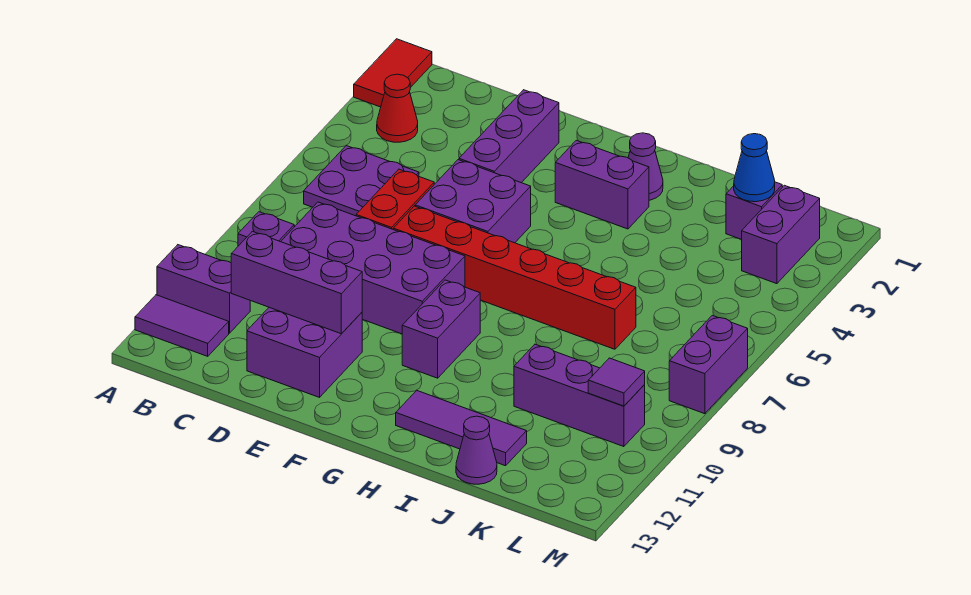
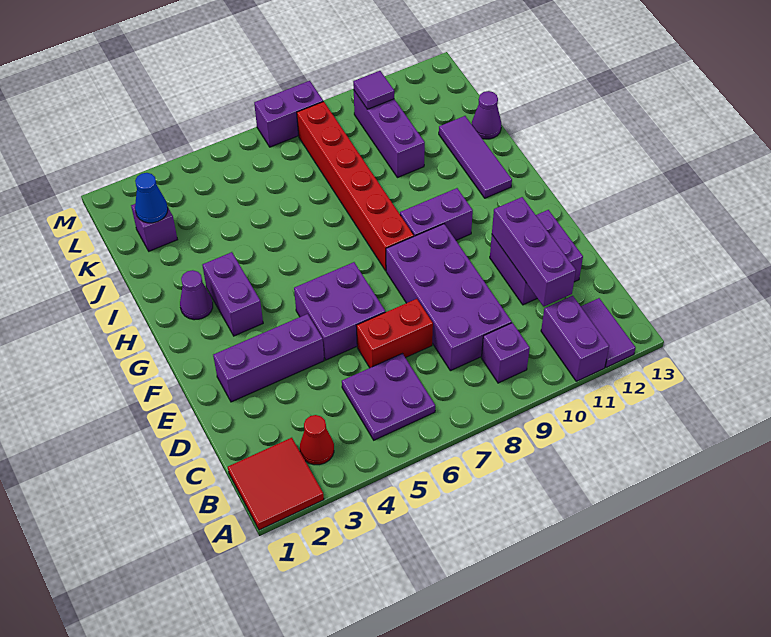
red tile A1:A2 level 1 -> red tile A1:B2 level 1
red brick E7:J7 level 1 -> red brick G8:L8 level 1
purple brick L2:L3 level 1 -> none

